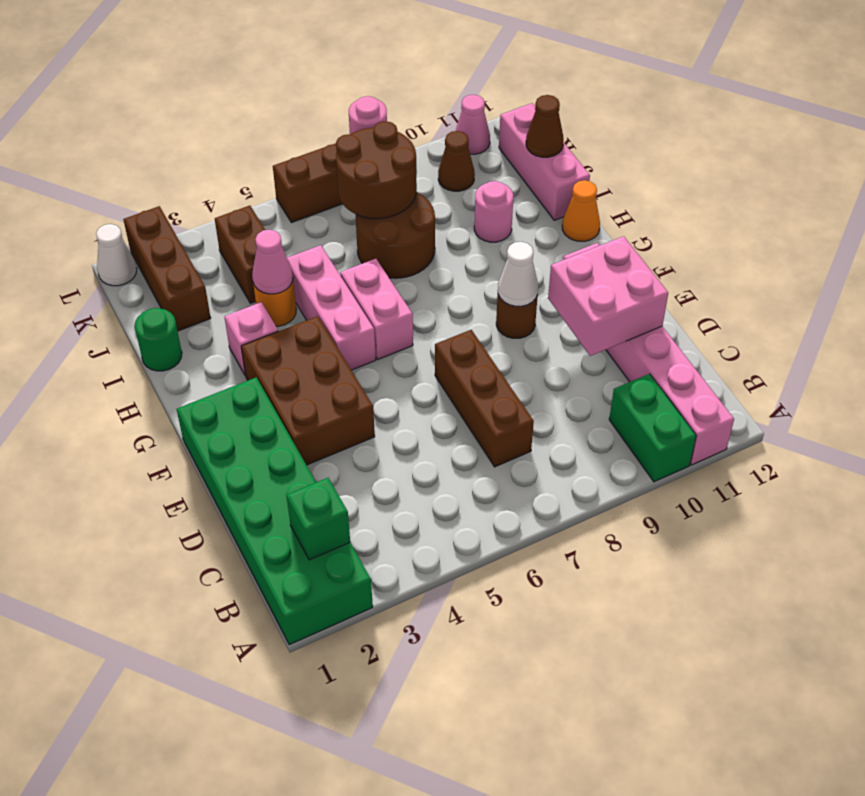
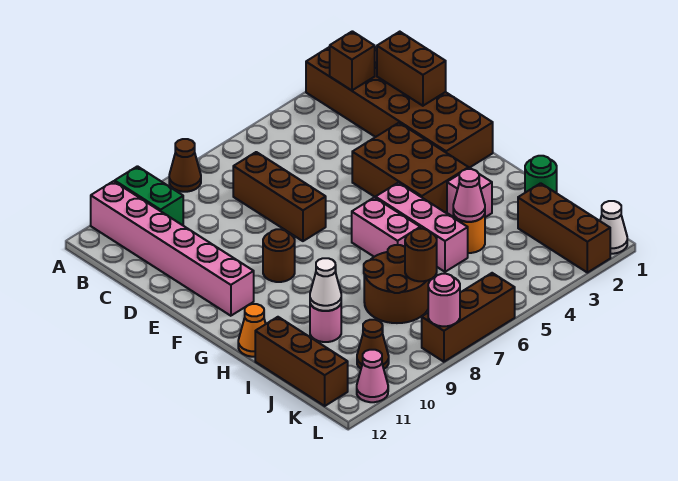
green brick A1:F2 level 1 -> brown brick A1:F2 level 1
green brick B2 level 2 -> brown brick B2 level 2
pink brick D10:E11 level 2 -> none
white cone F9 level 2 -> white cone I10 level 2
pink brick I12:K12 level 1 -> brown brick I12:K12 level 1
brown brick J4:K4 level 1 -> brown brick C1:D1 level 2
brown round brick J7:K8 level 2 -> brown round brick J7 level 2
brown cone J12 level 2 -> brown cone A8 level 1

